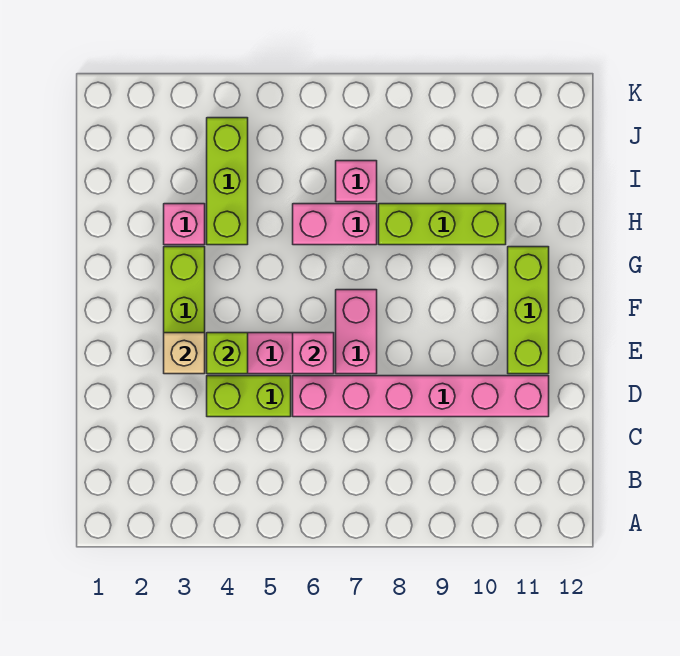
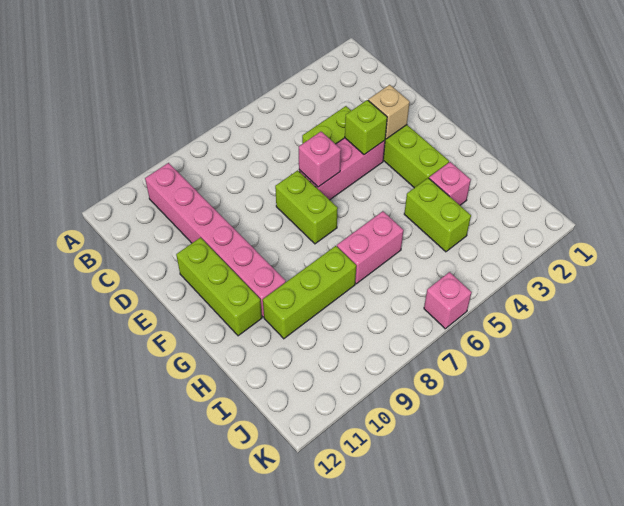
pink brick D6:D11 level 1 -> pink brick B10:G10 level 1
pink brick E7:F7 level 1 -> lime brick E7:F7 level 1
lime brick H4:J4 level 1 -> lime brick H4:I4 level 1
pink brick I7 level 1 -> pink brick K6 level 1

